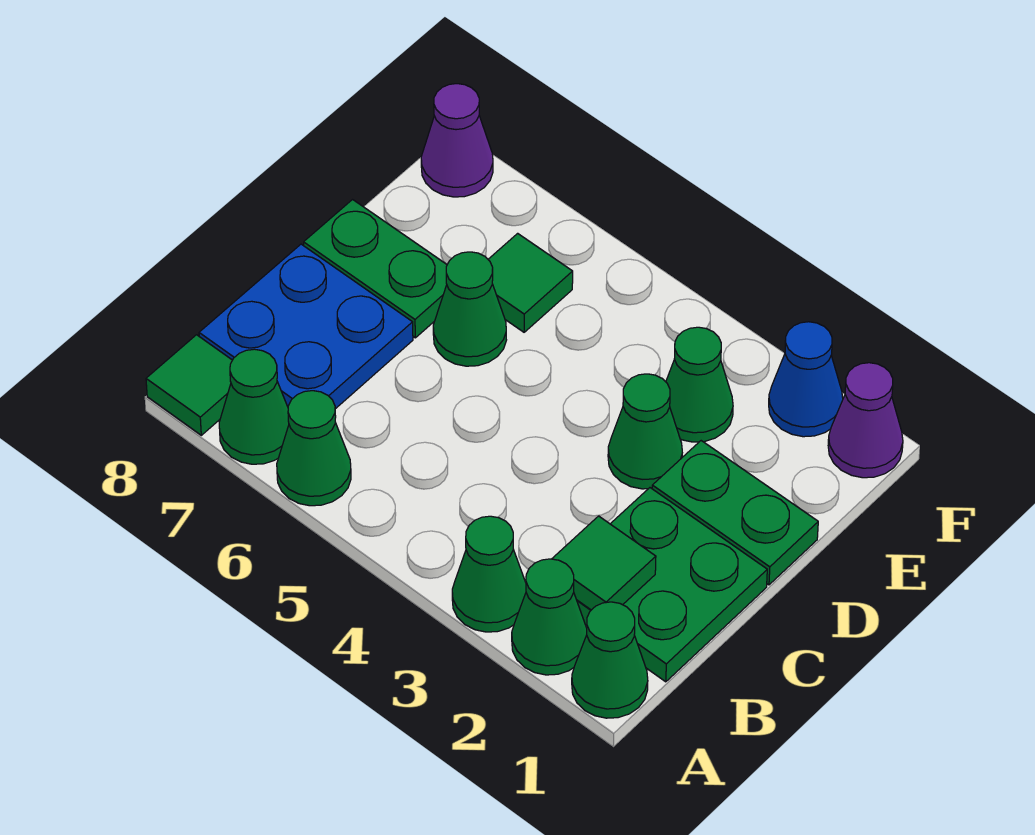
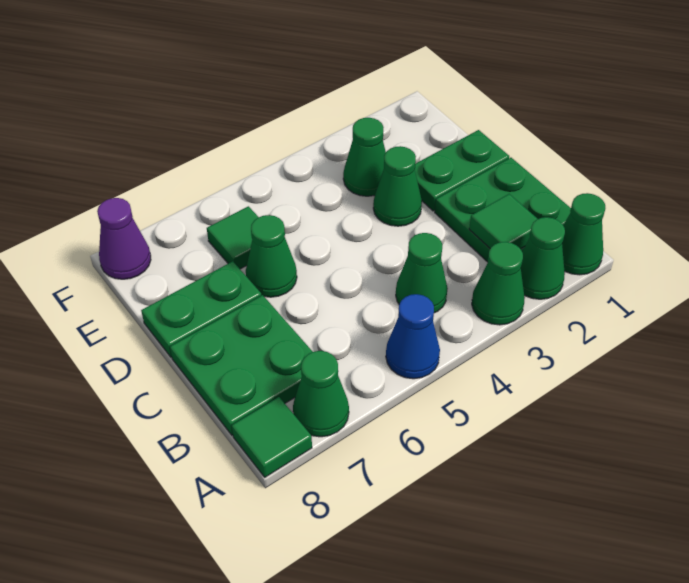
green cone A6 level 1 -> green cone B4 level 1
blue plate B7:C8 level 1 -> green plate B7:C8 level 1
purple cone F1 level 1 -> none
blue cone F2 level 1 -> blue cone A5 level 1

